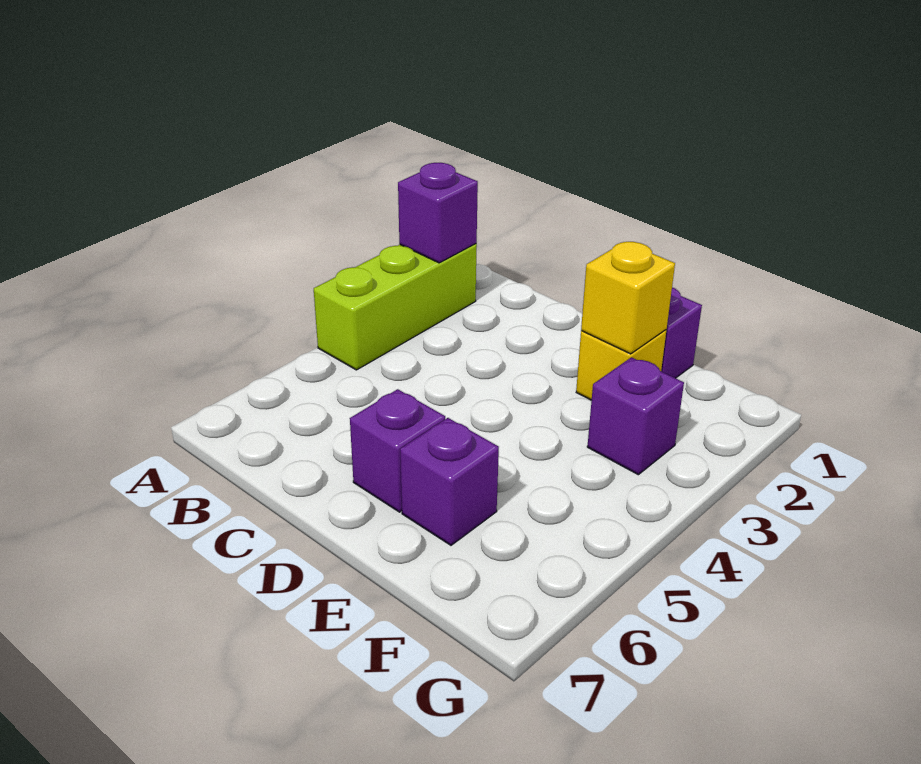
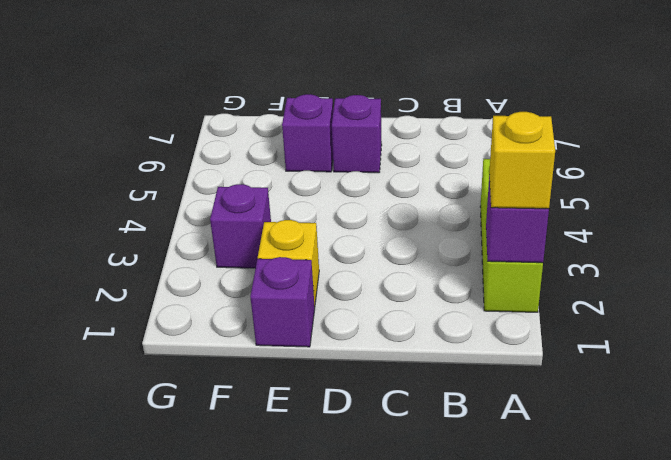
yellow brick E2 level 2 -> yellow brick A2 level 3

